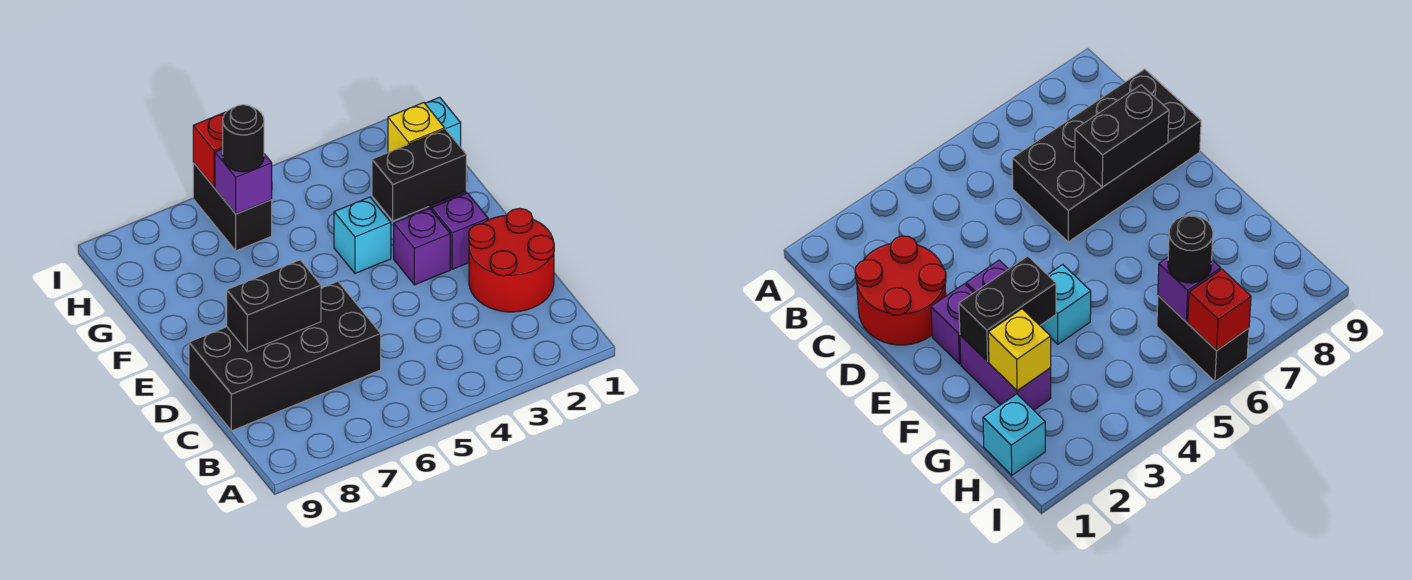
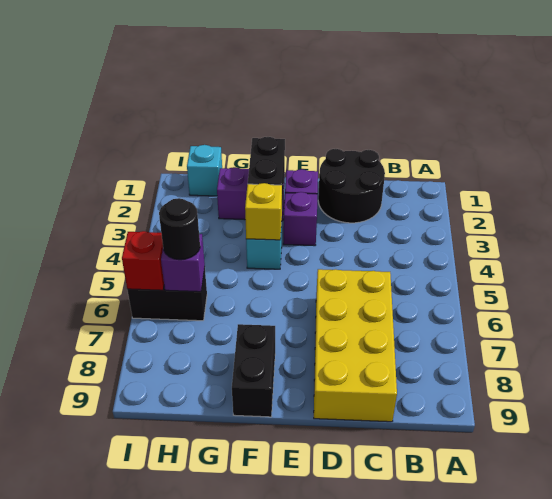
red round brick C1:D2 level 1 -> black round brick C1:D2 level 1
black brick C6:D9 level 1 -> yellow brick C6:D9 level 1
black brick D7:D8 level 2 -> black brick F8:F9 level 1
yellow brick G2 level 2 -> yellow brick F4 level 2

